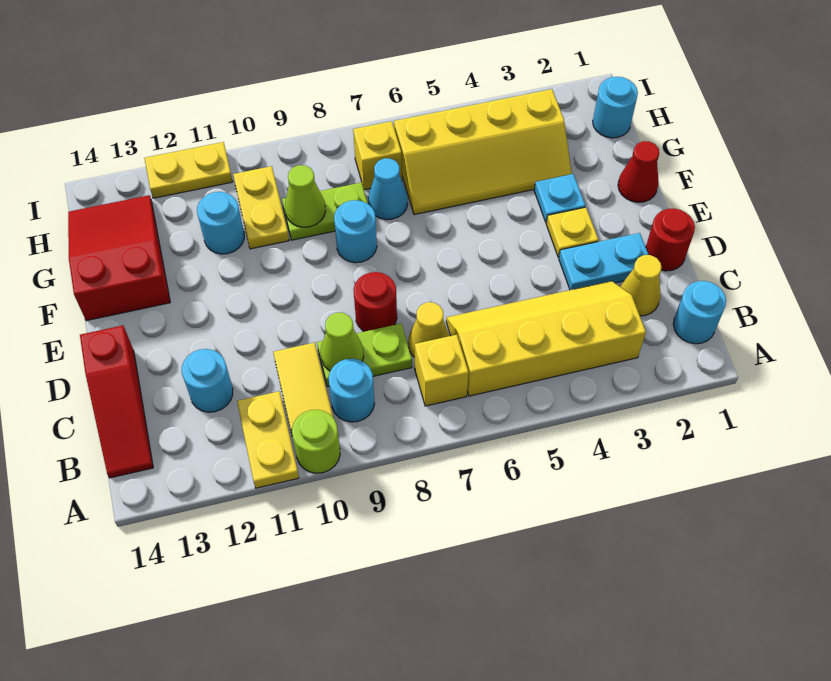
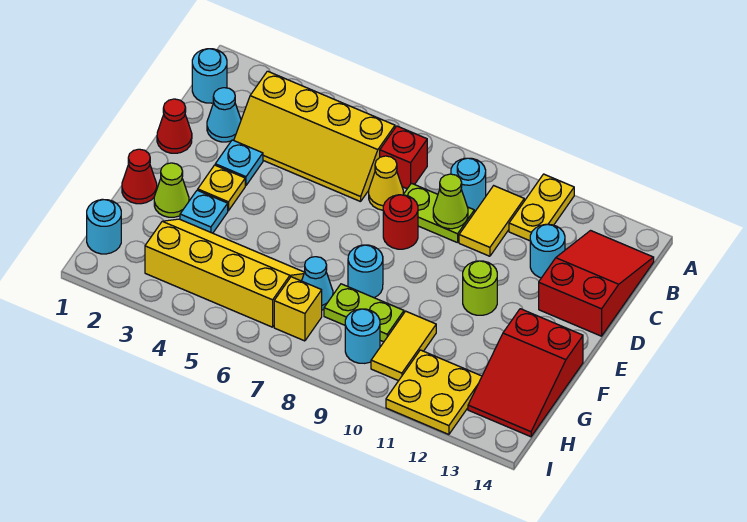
lime round brick A10 level 1 -> lime round brick E11 level 1
yellow brick B7 level 1 -> red brick B7 level 1
red slope B14:D14 level 1 top D -> red slope B13:D14 level 1 top D
yellow cone C2 level 1 -> cyan cone C2 level 1
red round brick D1 level 1 -> red cone D1 level 1
cyan plate D2:D3 level 1 -> cyan plate D3 level 1
lime cone G9 level 2 -> lime cone F2 level 1
yellow plate G10:H10 level 1 -> yellow tile G10:H10 level 1
cyan round brick G11 level 1 -> cyan round brick H9 level 1
yellow plate I11:I12 level 1 -> yellow plate H11:I12 level 1

